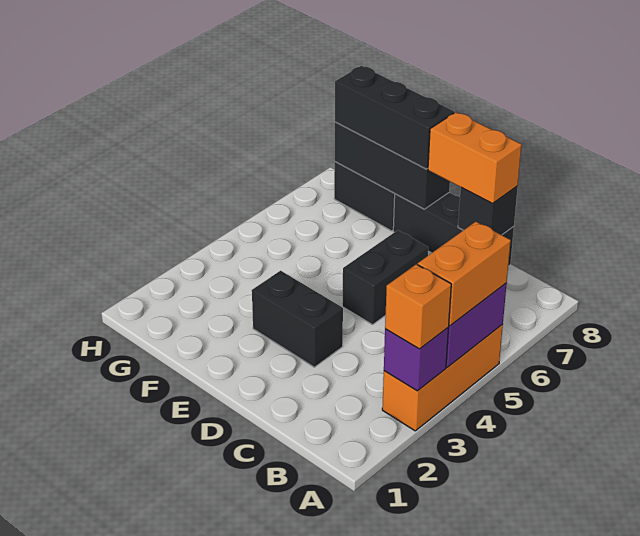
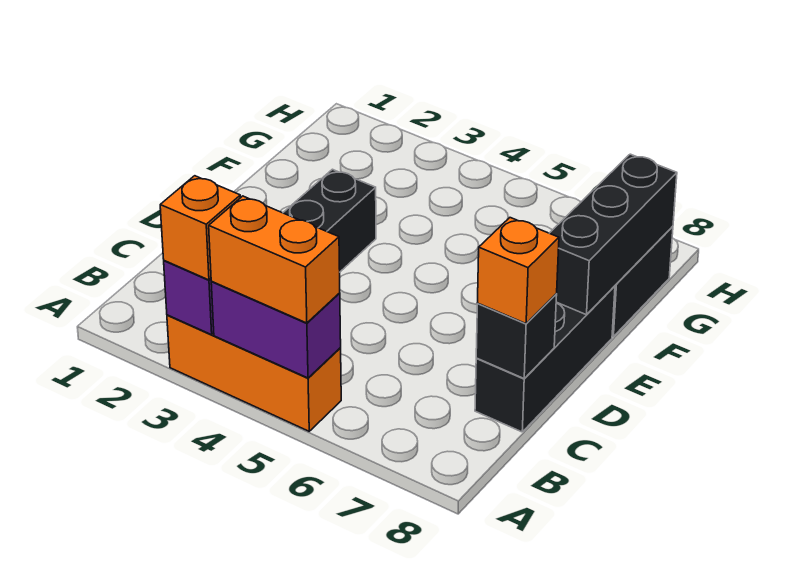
orange brick C8:D8 level 3 -> orange brick C8 level 3
black brick D5:D6 level 1 -> none
black brick E8:G8 level 3 -> none

